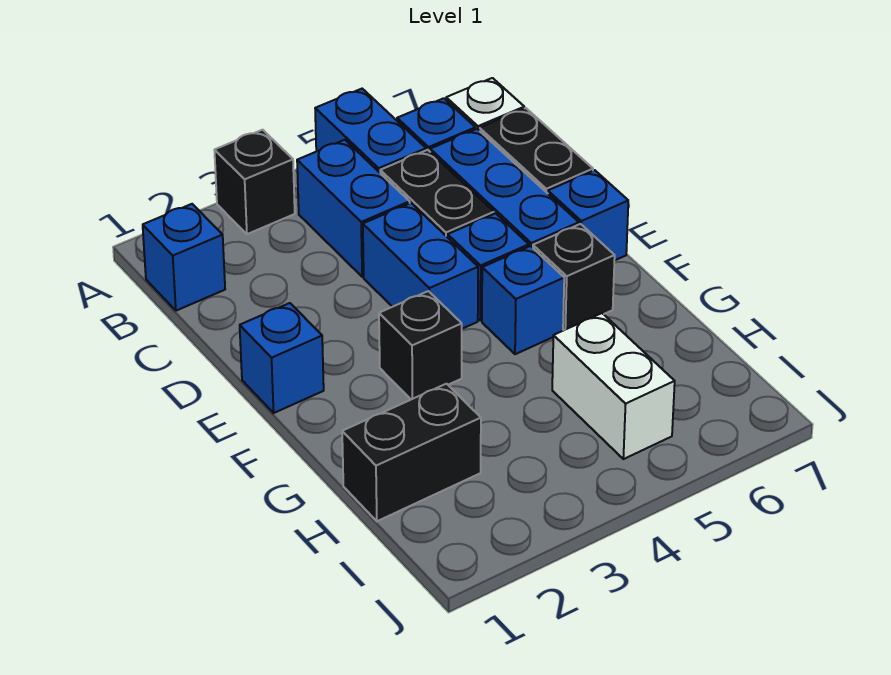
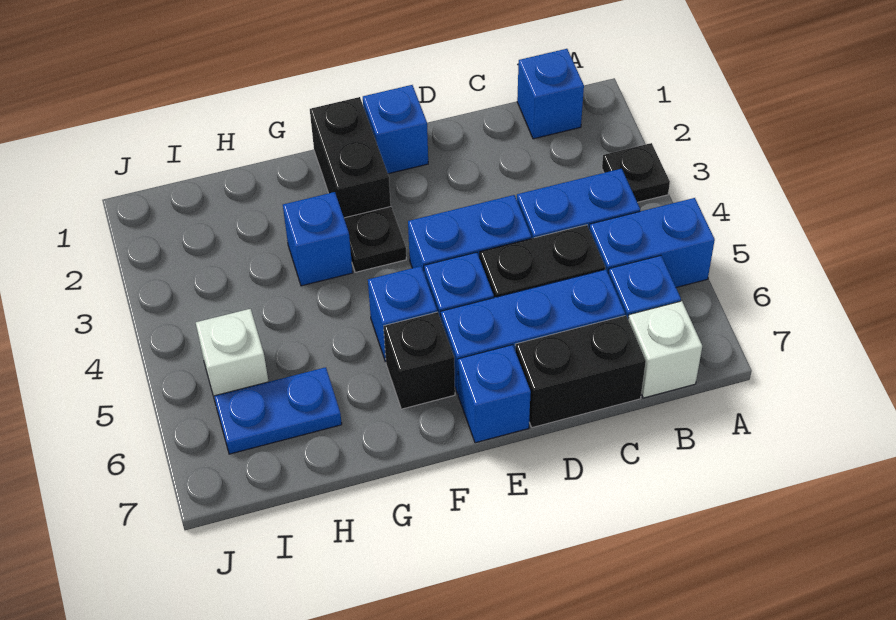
black brick A3 level 1 -> black plate A3 level 1
black brick F3 level 1 -> black plate F3 level 1
none -> blue brick G3 level 1
black brick H1:H2 level 1 -> black brick F1:F2 level 1
white brick H5:I5 level 1 -> white brick I5 level 1
none -> blue plate H6:I6 level 1

